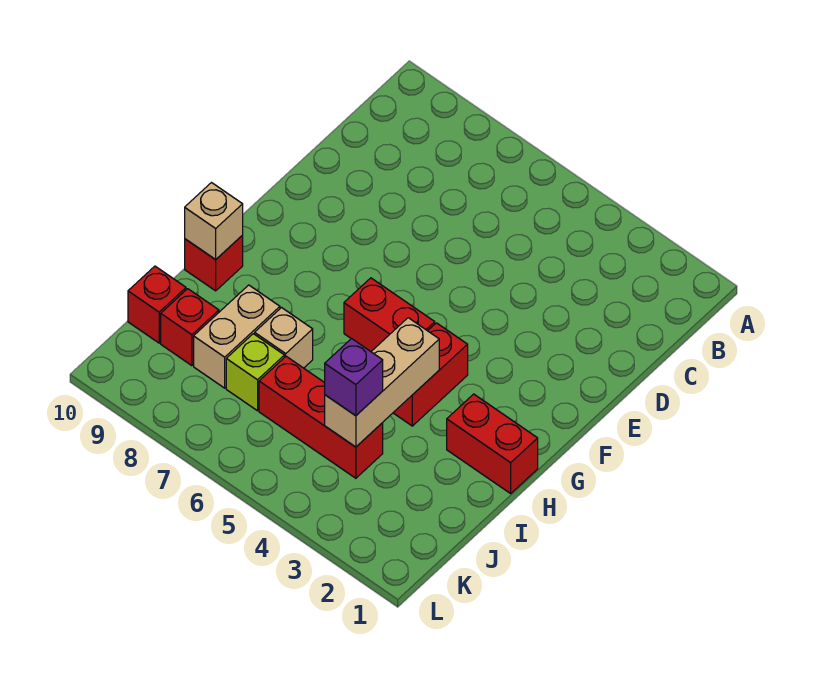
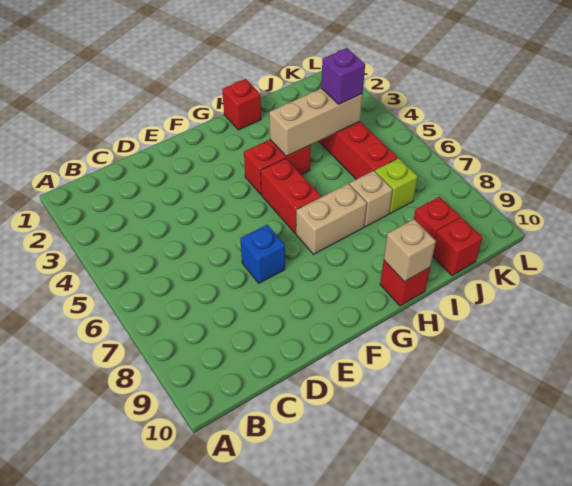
none -> blue brick E7 level 1
red brick H1:H2 level 1 -> red brick H1 level 1
tan brick I8:J8 level 1 -> tan brick G7:H7 level 1

